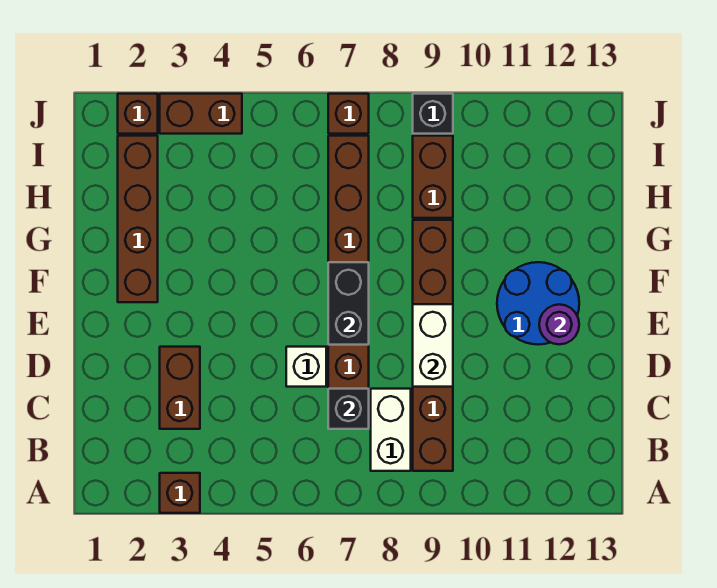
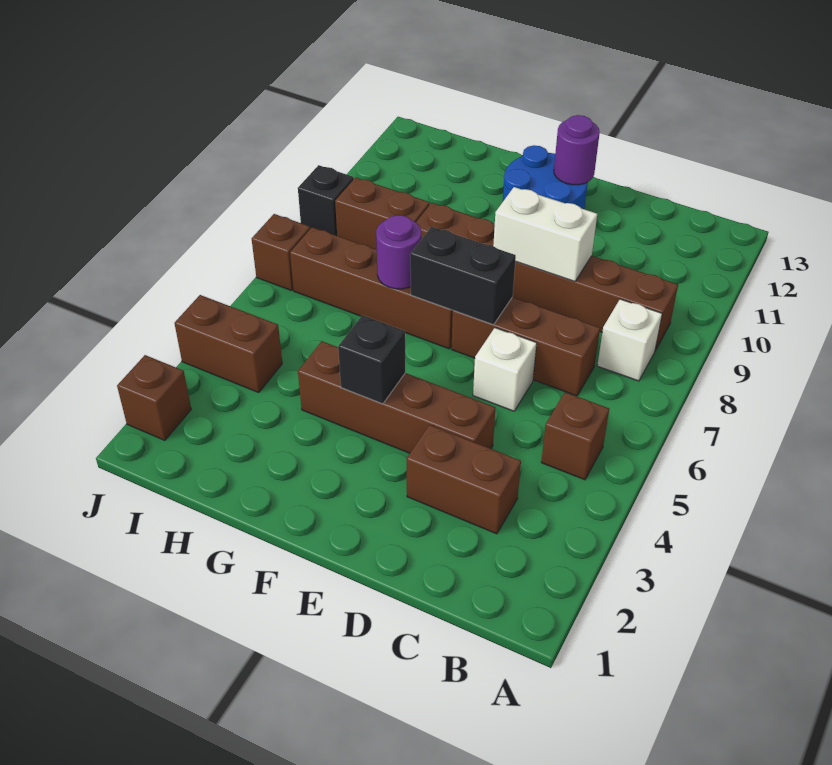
brown brick A3 level 1 -> brown brick B5 level 1
white brick B8:C8 level 1 -> white brick B8 level 1
black brick C7 level 2 -> black brick F4 level 2
brown brick F2:I2 level 1 -> brown brick D4:G4 level 1
none -> purple round brick G7 level 2
brown brick J3:J4 level 1 -> brown brick I4:J4 level 1

